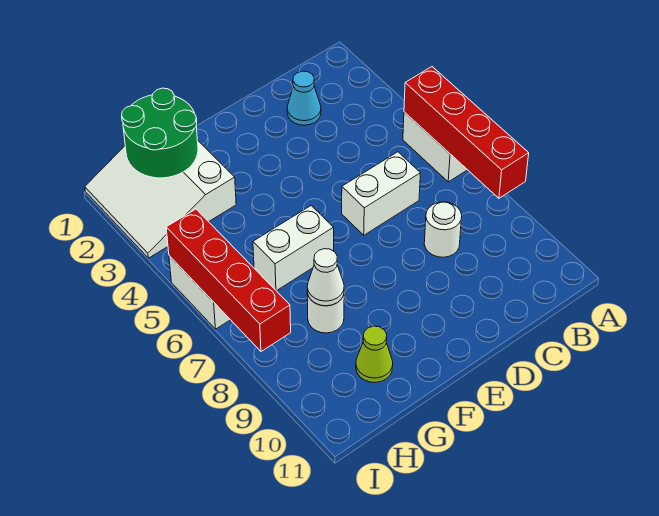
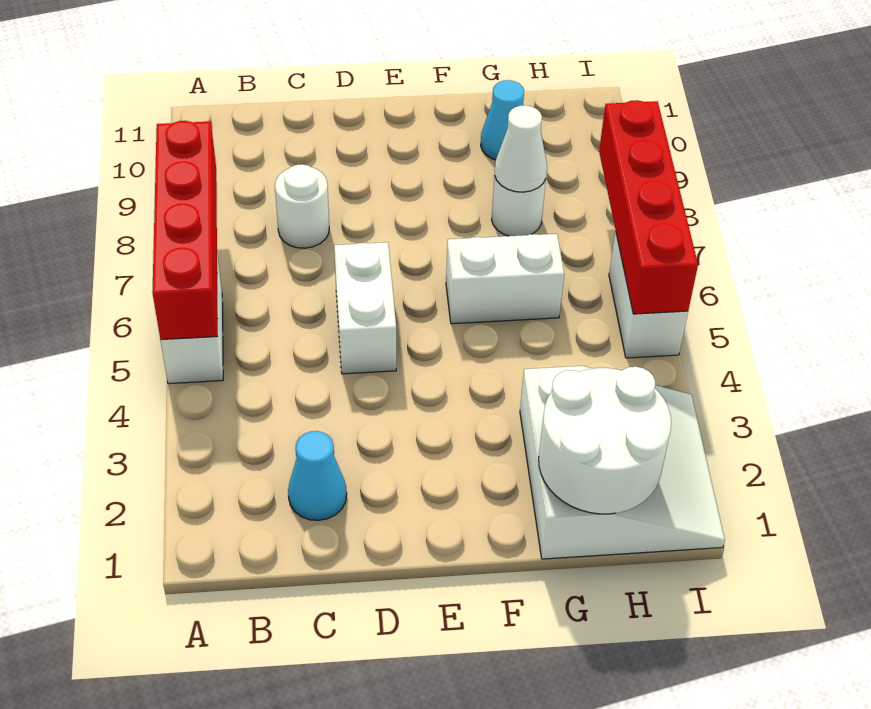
white brick C6:D6 level 1 -> white brick D5:D6 level 1
green round brick G1:H2 level 2 -> white round brick G1:H2 level 2
lime cone G10 level 1 -> cyan cone G10 level 1

